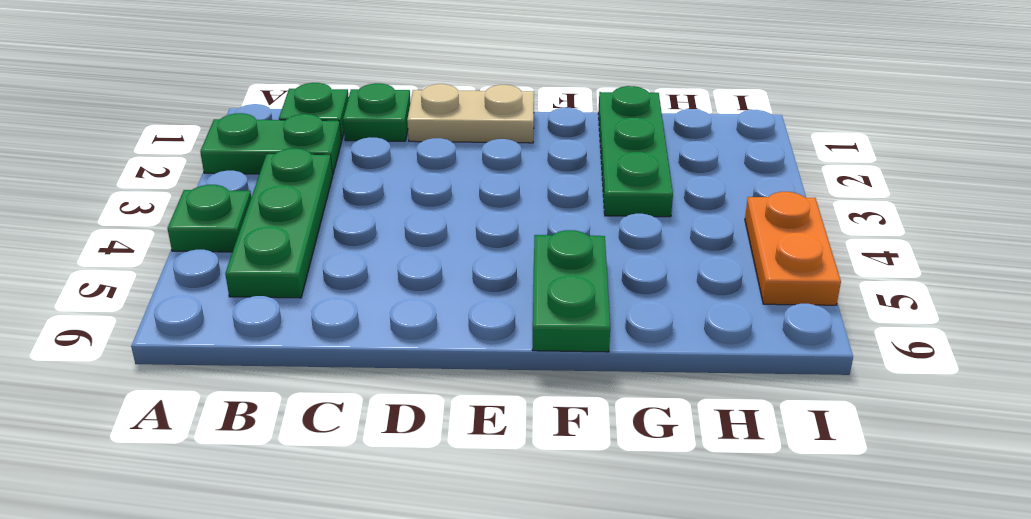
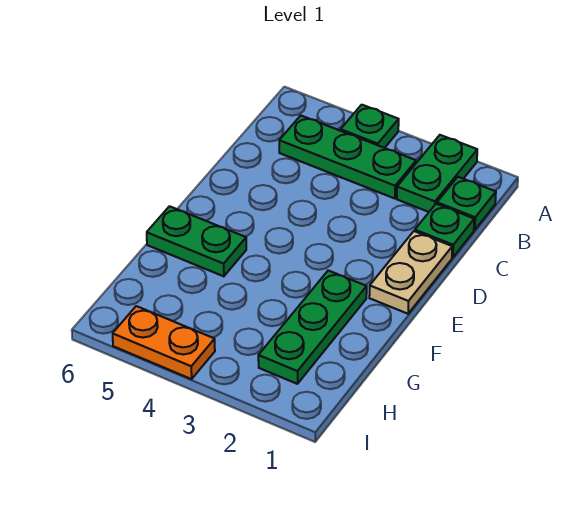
green plate G1:G3 level 1 -> green plate F2:H2 level 1

